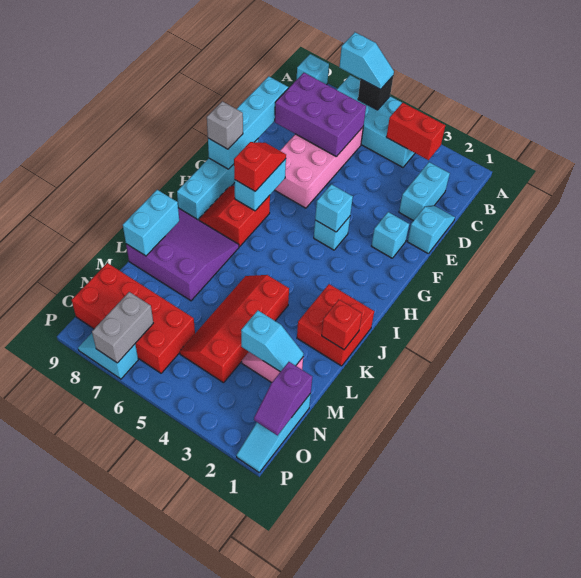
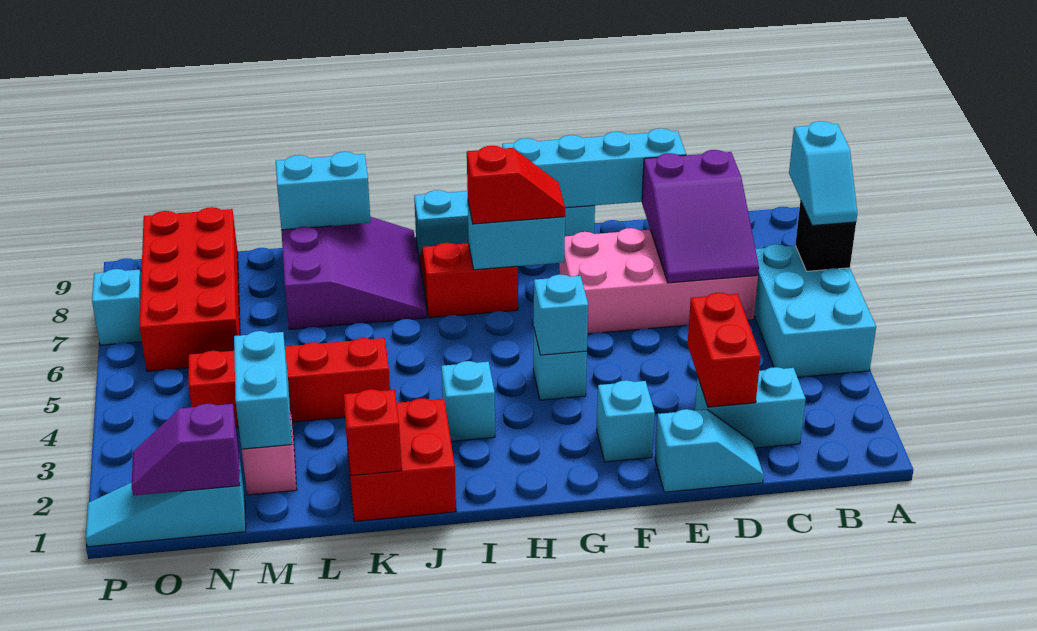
cyan brick A4:B7 level 1 -> cyan brick A4:B6 level 1
cyan brick A9 level 1 -> cyan brick I3 level 1
red brick B3:B4 level 2 -> red brick D2:D3 level 2
purple brick C6:D8 level 2 -> purple slope C6:D8 level 2 top 8
grey brick G9 level 3 -> none
cyan slope M2:M3 level 2 top 3 -> cyan brick M2:M3 level 2
grey brick O7:P7 level 2 -> none

